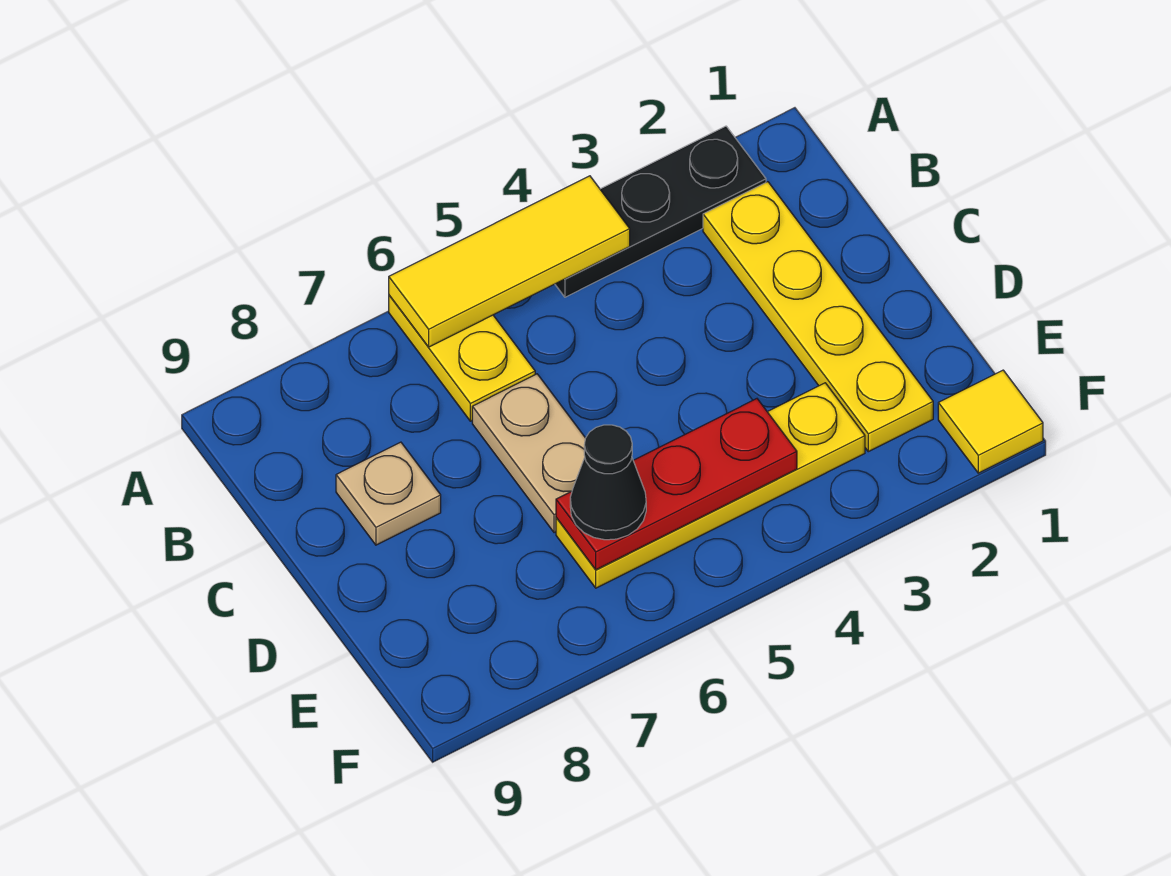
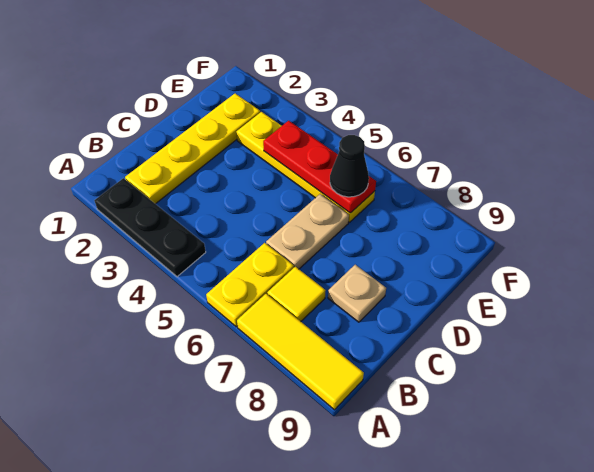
yellow tile A4:A6 level 2 -> yellow tile A7:A9 level 1
yellow tile F1 level 1 -> yellow tile B7 level 1

